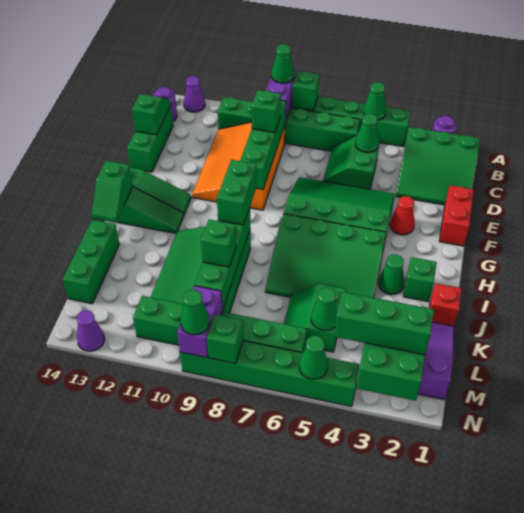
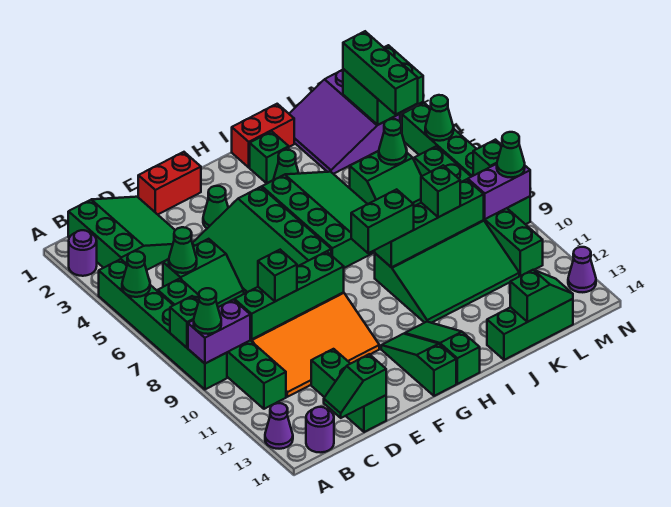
green brick C14:E14 level 1 -> green brick D12:D14 level 1
red cone F3 level 1 -> green cone F3 level 1
green slope H14:I14 level 2 top H -> green slope K14:L14 level 2 top K
red brick J1 level 1 -> red brick I1:J1 level 1

